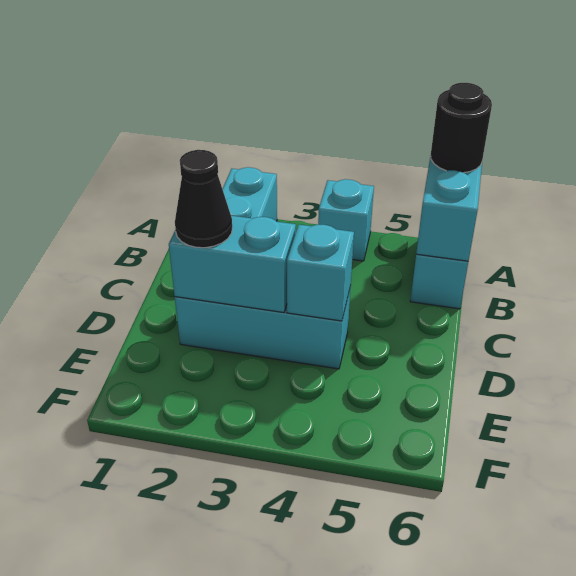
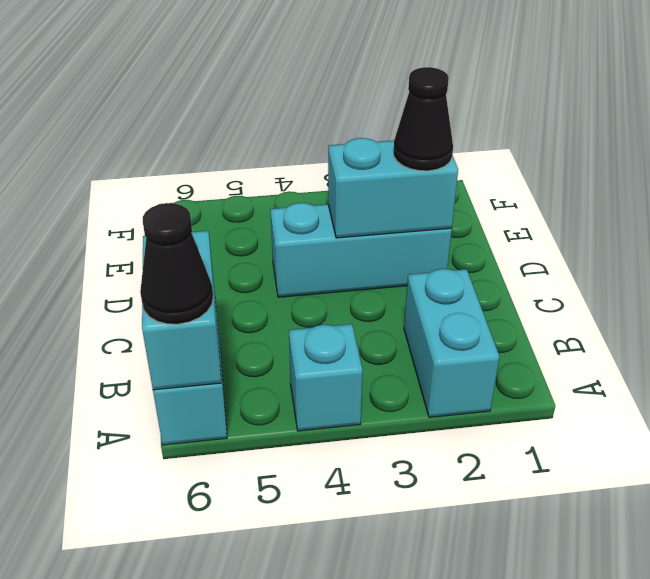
black round brick A6 level 3 -> black cone A6 level 3
cyan brick D4 level 2 -> none

